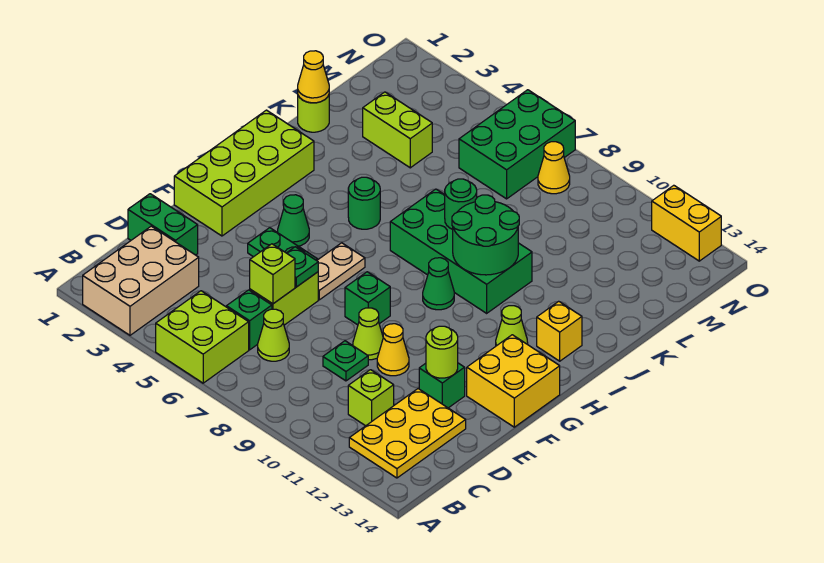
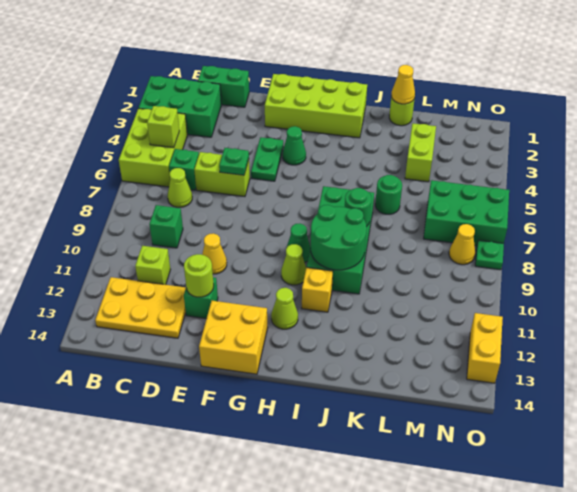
tan brick A2:C3 level 1 -> green brick A2:C3 level 1
lime brick A5:B6 level 1 -> lime brick A4:B6 level 1
green brick D1:D2 level 1 -> green brick C1:D1 level 1
lime brick D6 level 2 -> lime brick B5 level 2
green plate D9 level 1 -> green plate O8 level 1
lime cone E9 level 1 -> lime cone H10 level 1
tan plate F6:G6 level 1 -> none
green brick F8 level 1 -> green brick C9 level 1
green round brick I5 level 1 -> green round brick K6 level 1
yellow brick I13 level 1 -> yellow brick I11 level 1

